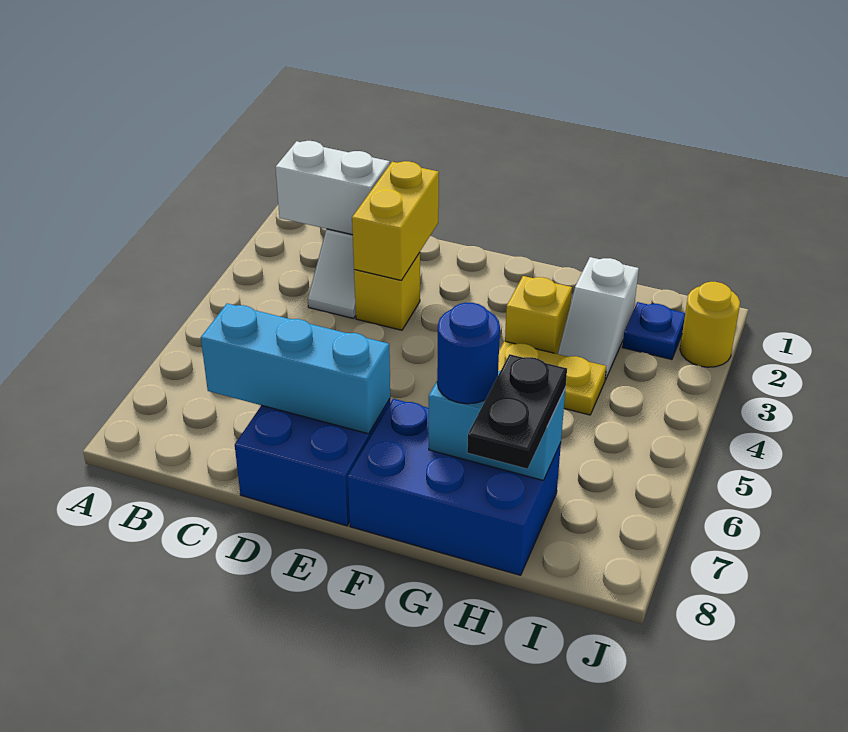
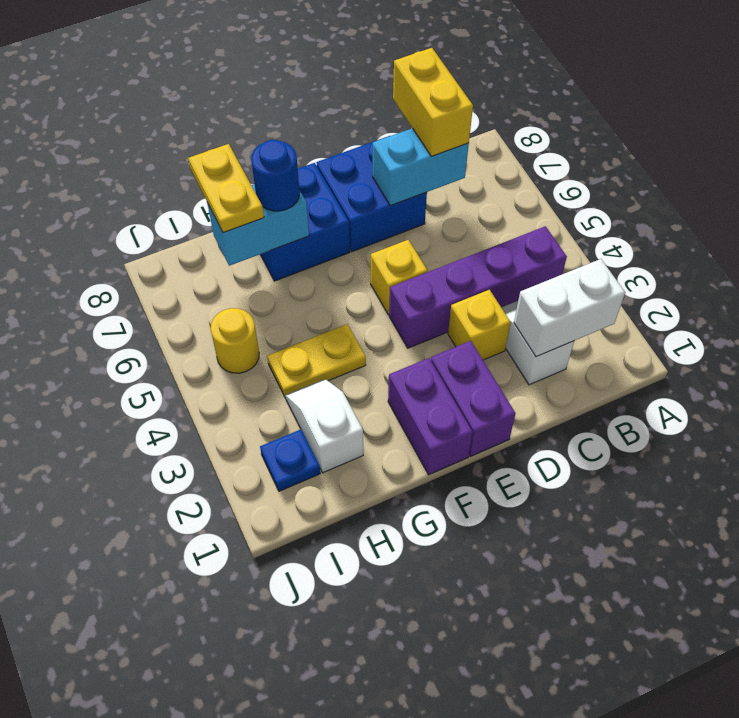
none -> purple brick B4:E4 level 1
cyan brick C7:E7 level 2 -> cyan brick C7:D7 level 2
yellow brick D2:D3 level 2 -> yellow brick C7:C8 level 3
none -> purple brick E1:E2 level 1
none -> purple brick F1:F2 level 1
blue brick F7:H8 level 1 -> blue brick F7:G8 level 1
yellow brick G3 level 1 -> yellow brick E5 level 1
black plate H7:H8 level 3 -> yellow plate H7:H8 level 3
yellow round brick J2 level 1 -> yellow round brick I5 level 1

